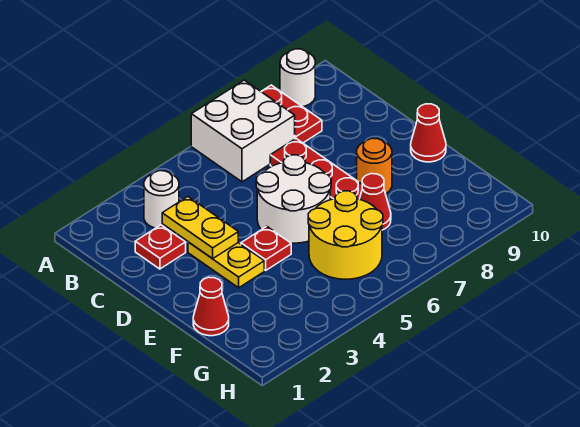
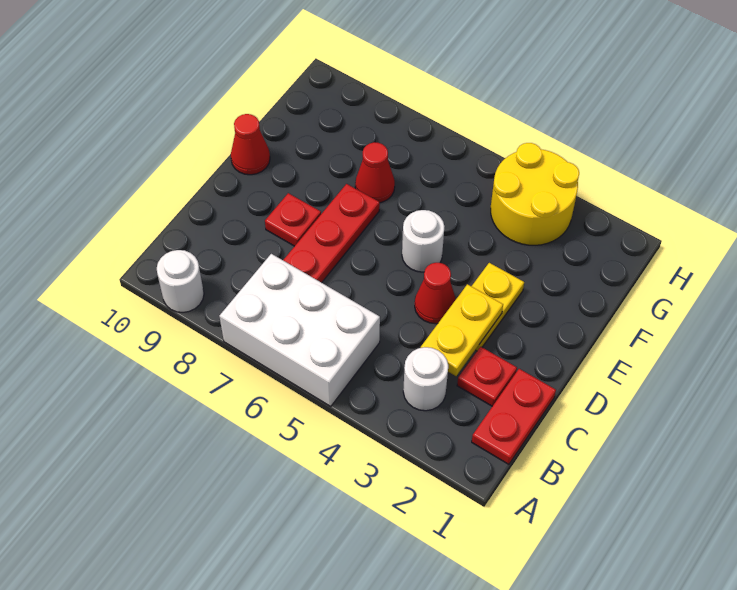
white brick A6:B7 level 1 -> white brick A5:B7 level 1
red plate A8:B8 level 1 -> red plate B1:C1 level 1
white round brick D5:E6 level 1 -> white round brick E5 level 1
red plate E4 level 1 -> red plate D8 level 1
orange round brick E8 level 1 -> none
red cone F1 level 1 -> red cone D4 level 1
yellow round brick F5:G6 level 1 -> yellow round brick G3:H4 level 1

